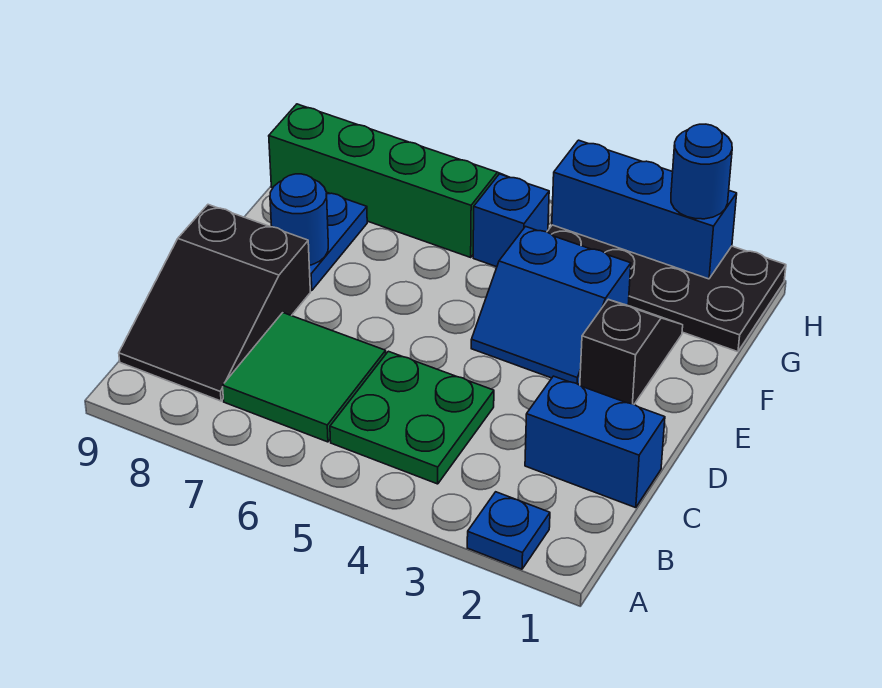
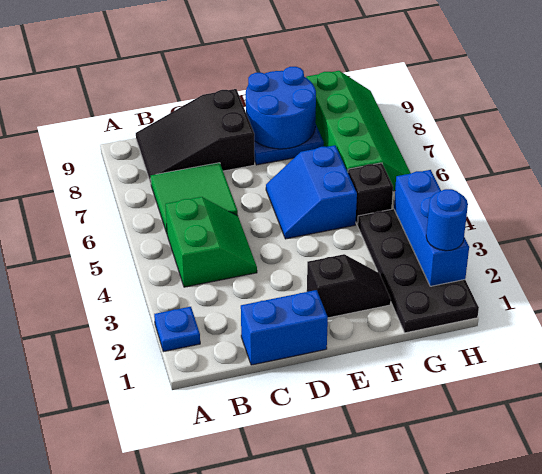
green plate B4:C5 level 1 -> green slope B4:C5 level 1 top B
blue brick C1:C2 level 1 -> blue brick C1:D1 level 1
blue slope E3:F4 level 1 top F -> blue slope E5:F6 level 1 top F
blue round brick E8 level 2 -> blue round brick E8:F9 level 2
blue brick G5 level 1 -> black brick G5 level 1

